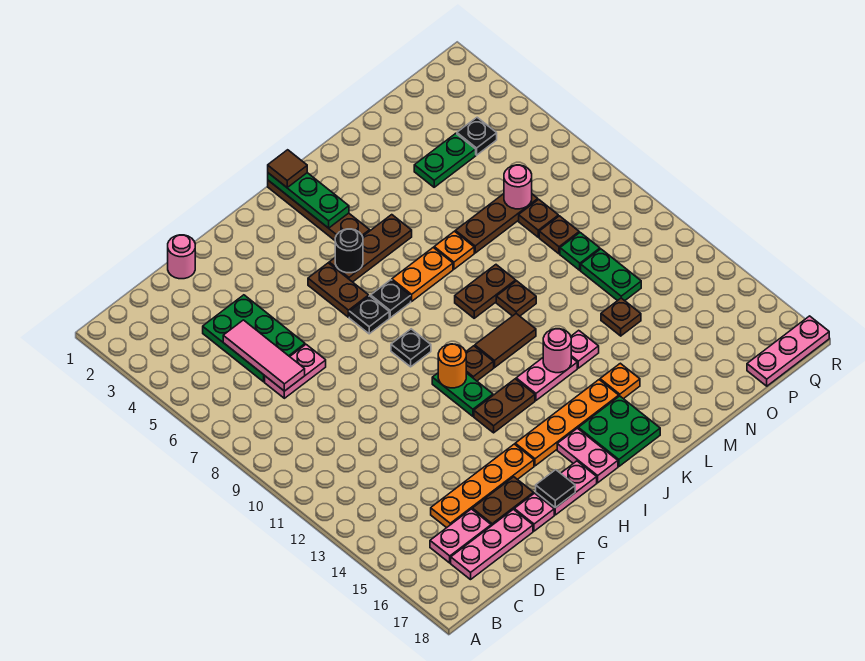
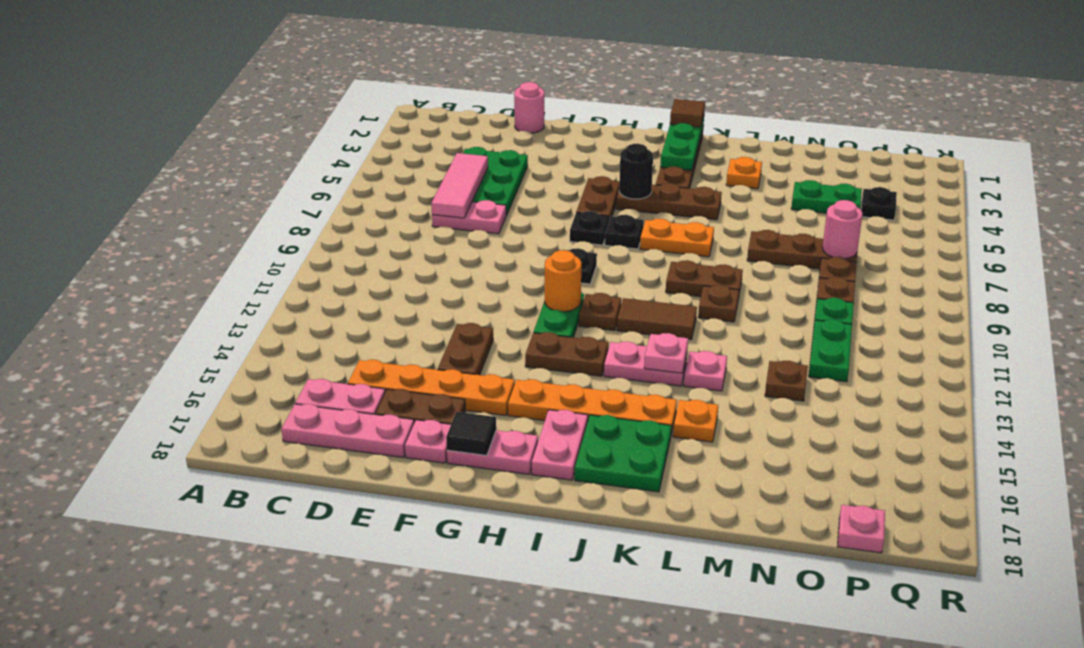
none -> brown plate F13:F14 level 1
pink round brick K13 level 2 -> pink plate K13 level 2
orange plate L7 level 1 -> orange plate L3 level 1
pink plate P18:R18 level 1 -> pink plate P18 level 1

